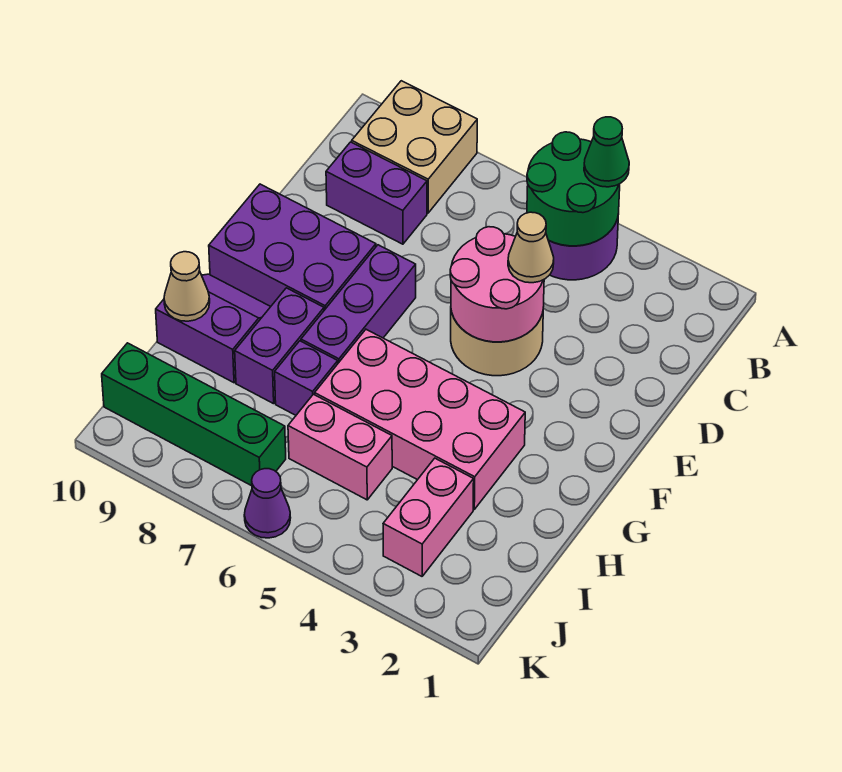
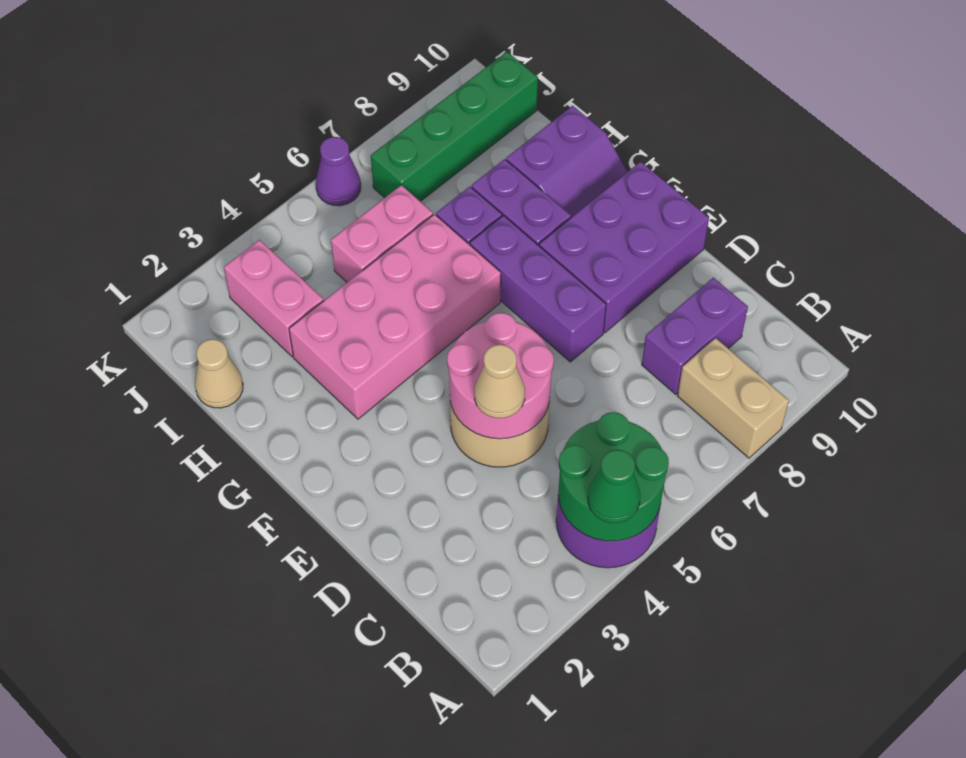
tan brick A8:B9 level 1 -> tan brick A8:B8 level 1
tan cone H10 level 2 -> tan cone I1 level 1

